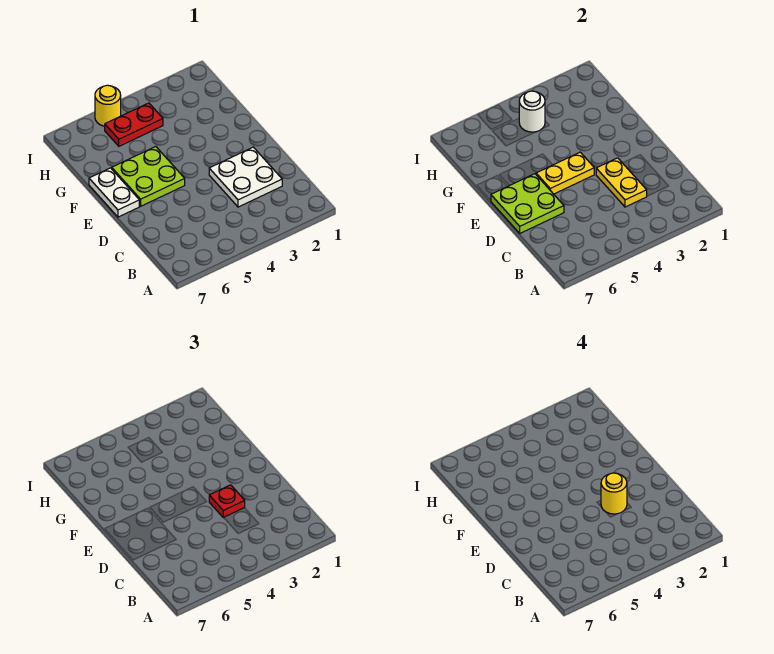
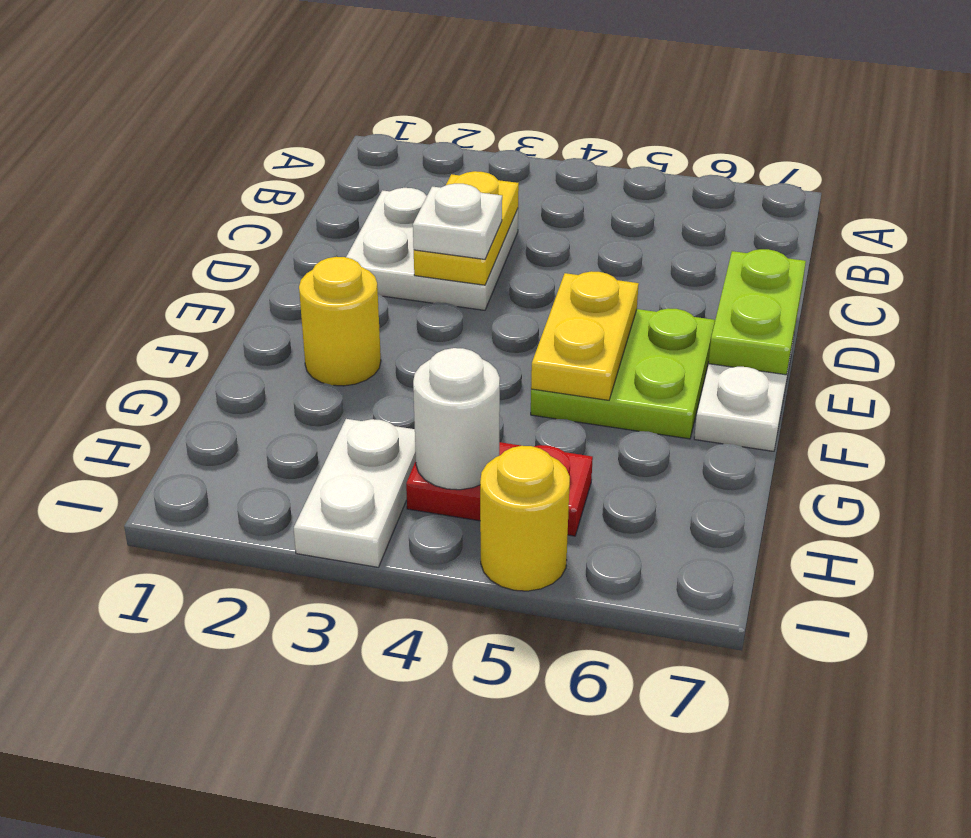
red plate D3 level 3 -> white plate D3 level 3
yellow round brick D3 level 4 -> yellow round brick F2 level 1
lime plate D6:E7 level 2 -> lime plate D7:E7 level 2
yellow plate E4:E5 level 2 -> yellow plate E5:F5 level 2
none -> white plate H3:I3 level 1

